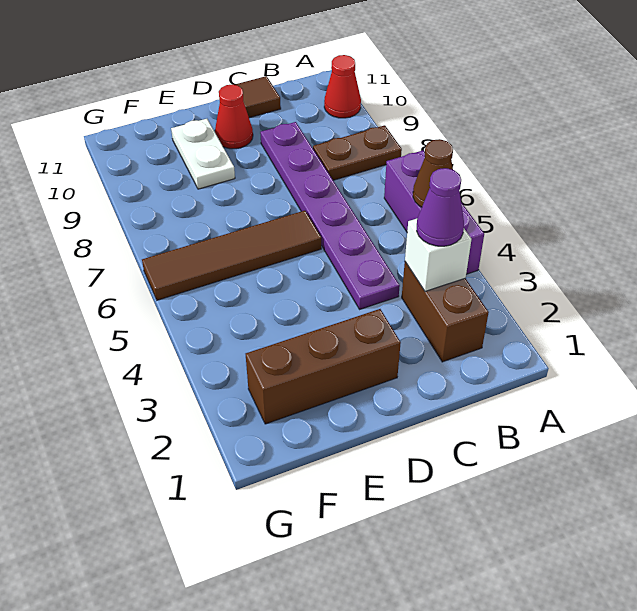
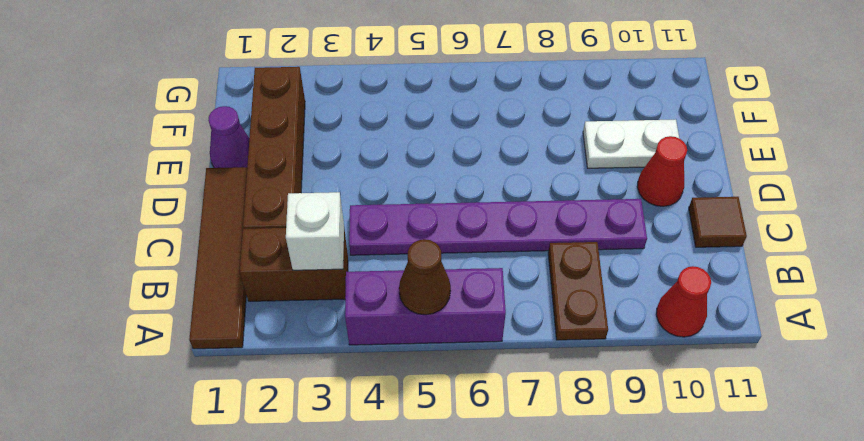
purple cone B3 level 3 -> purple cone E1 level 1
brown brick D2:F2 level 1 -> brown brick C2:F2 level 1
brown tile D6:G6 level 1 -> brown tile A1:D1 level 1

